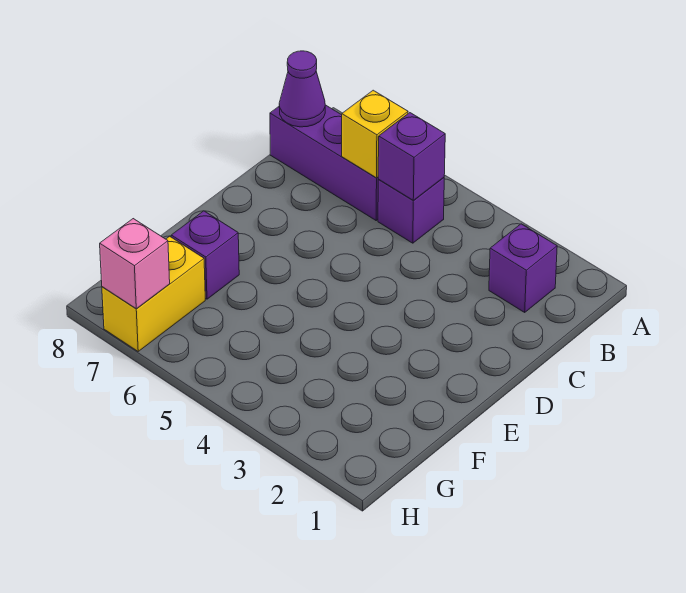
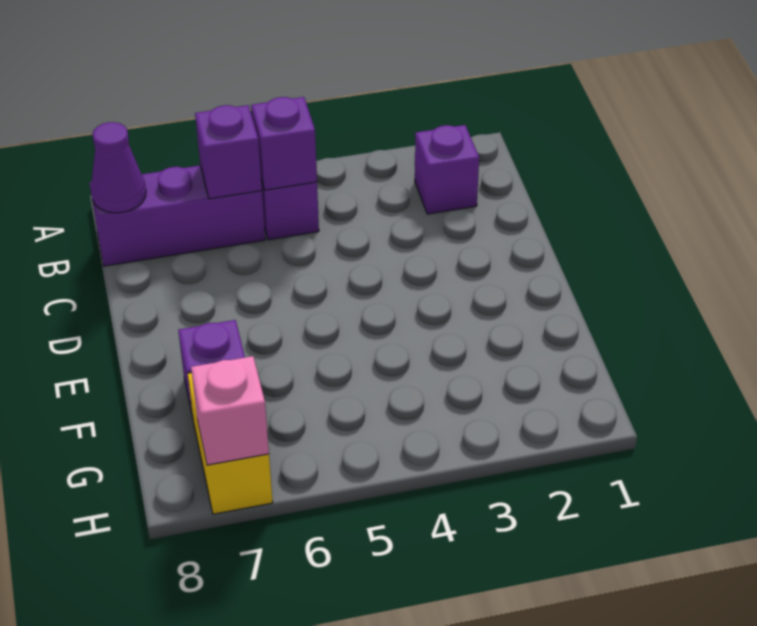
yellow brick B6 level 2 -> purple brick B6 level 2

